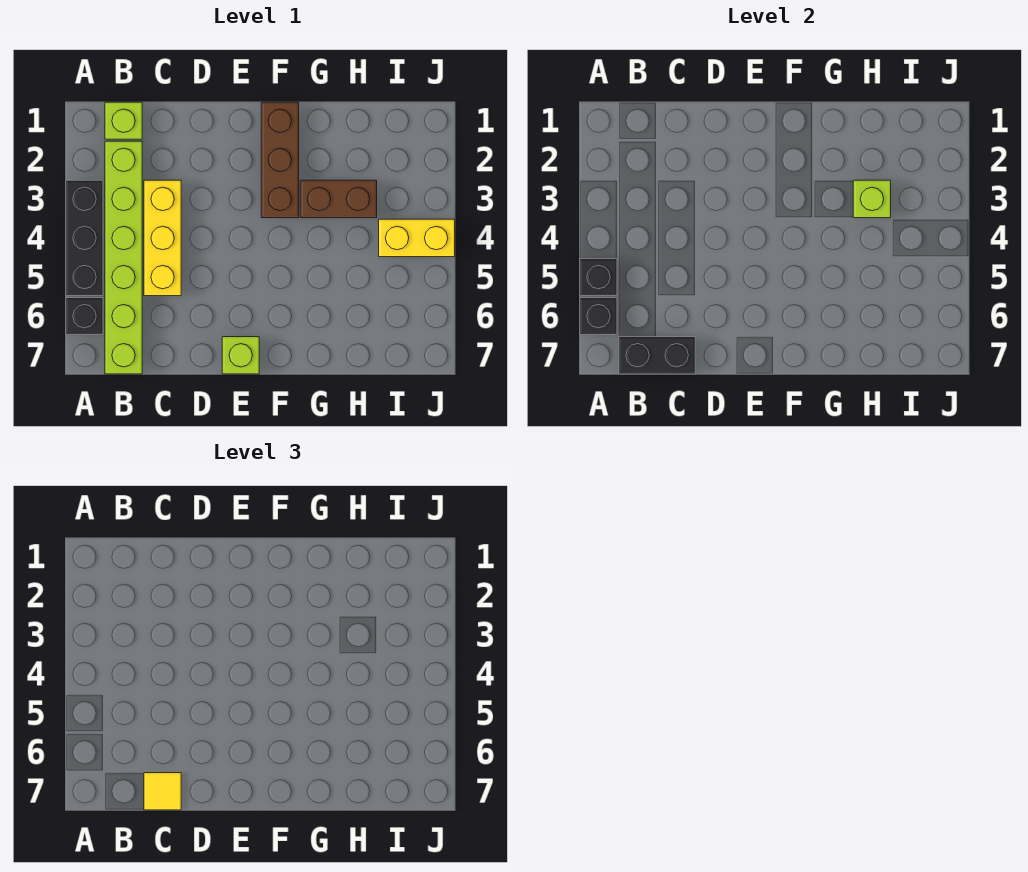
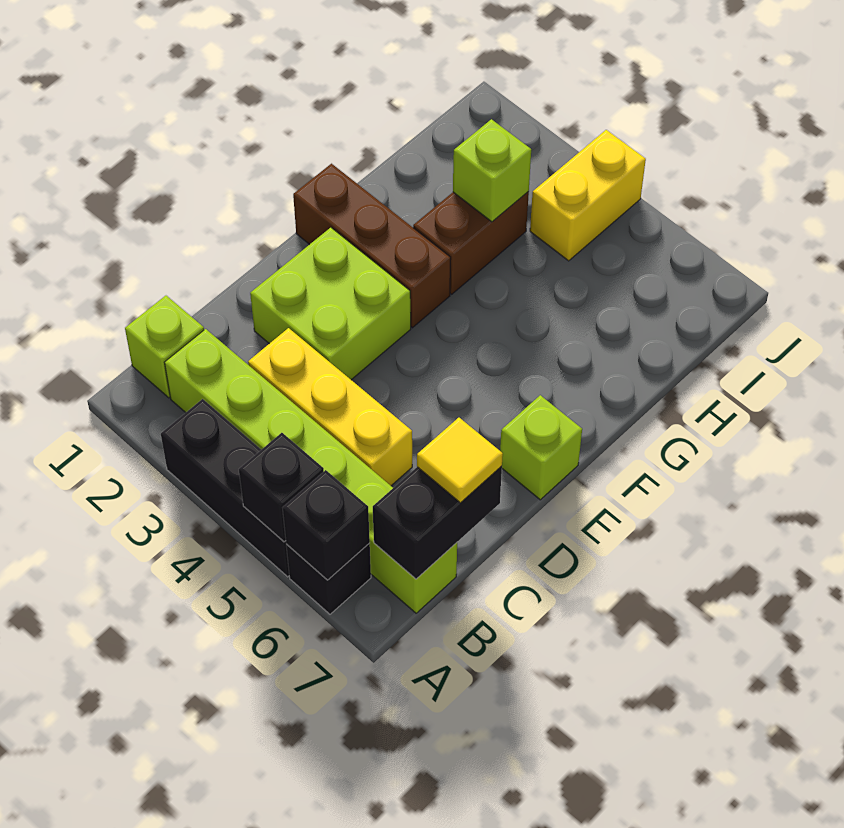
none -> lime brick D2:E3 level 1

